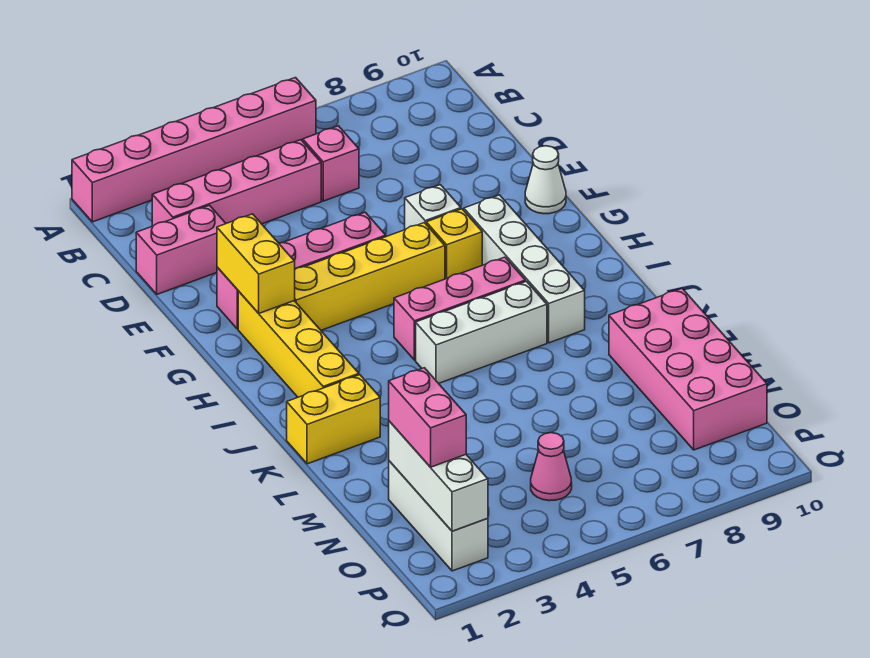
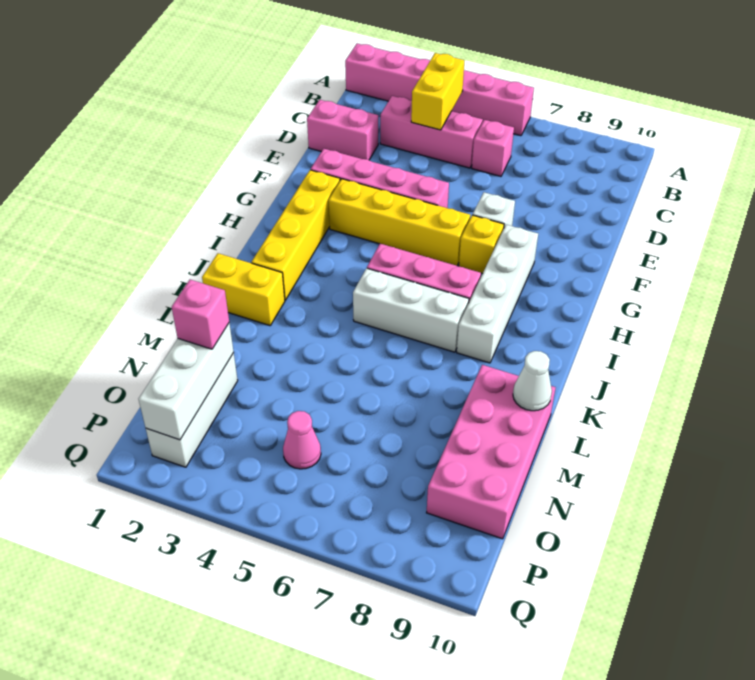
pink brick C2:C5 level 1 -> pink brick C3:C5 level 1
yellow brick F2:G2 level 2 -> yellow brick B4:C4 level 2
white cone F10 level 1 -> white cone L10 level 2
pink brick N2:O2 level 3 -> pink brick N2 level 3

